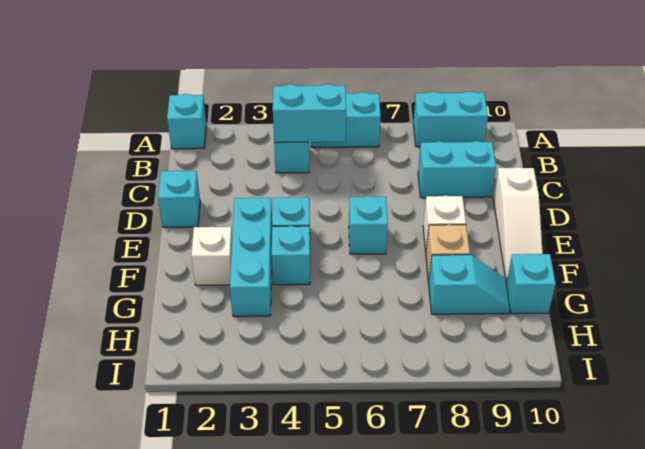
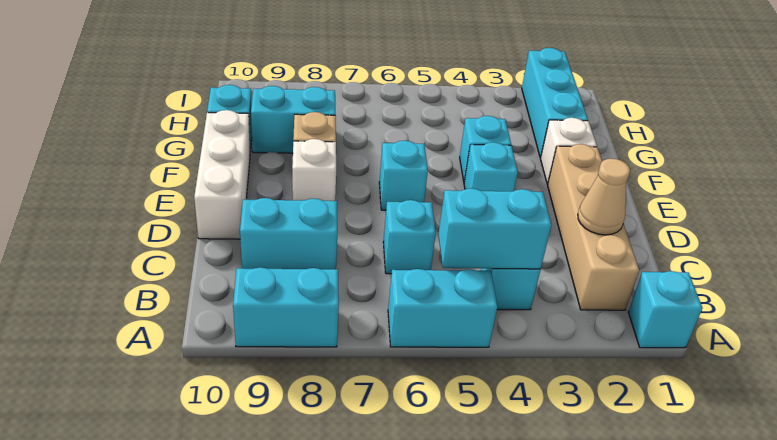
none -> tan brick B2:E2 level 1
none -> tan cone C2 level 2
cyan brick D1 level 1 -> cyan brick C6 level 1
white slope D10:F10 level 1 top D -> white brick D10:F10 level 1
cyan brick E3:G3 level 1 -> cyan brick G2:I2 level 1
cyan slope G8:G9 level 1 top 8 -> cyan brick G8:G9 level 1

